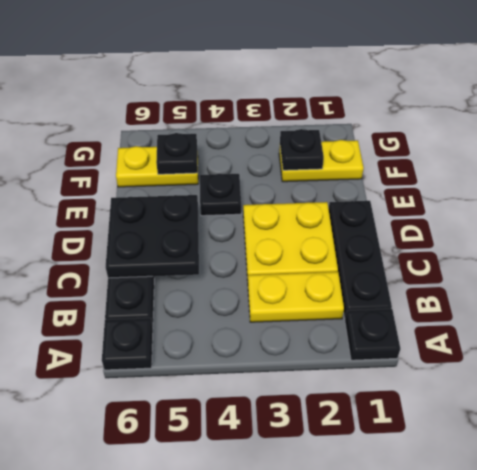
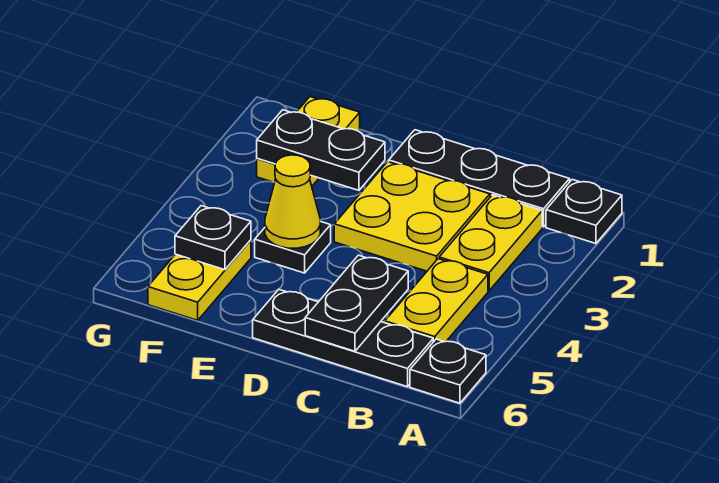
none -> yellow plate B4:B5 level 1
black plate C5:D6 level 2 -> black plate C5:C6 level 2
none -> yellow cone E4 level 2
black plate F2 level 2 -> black plate E2:F2 level 2

